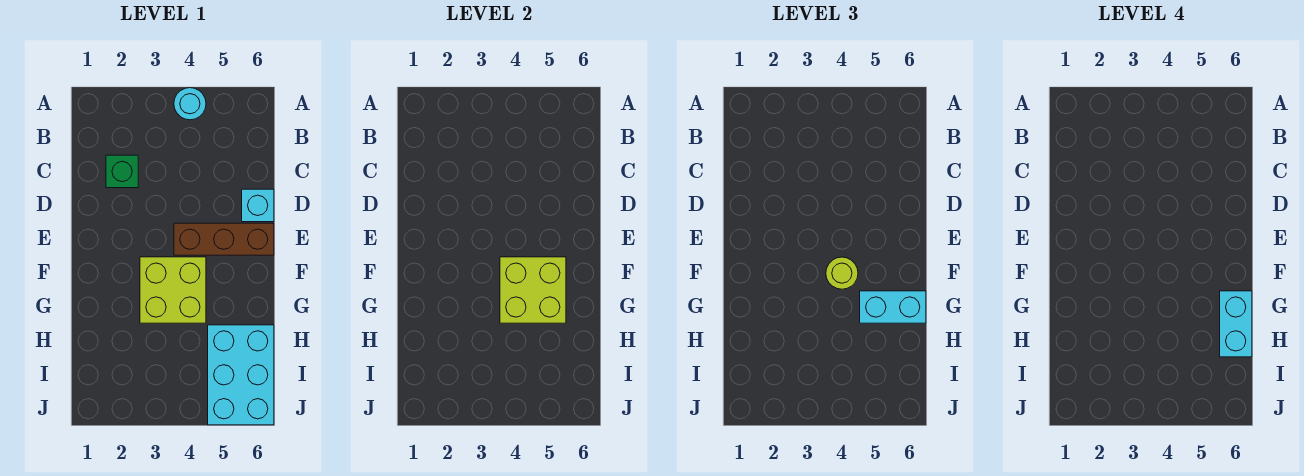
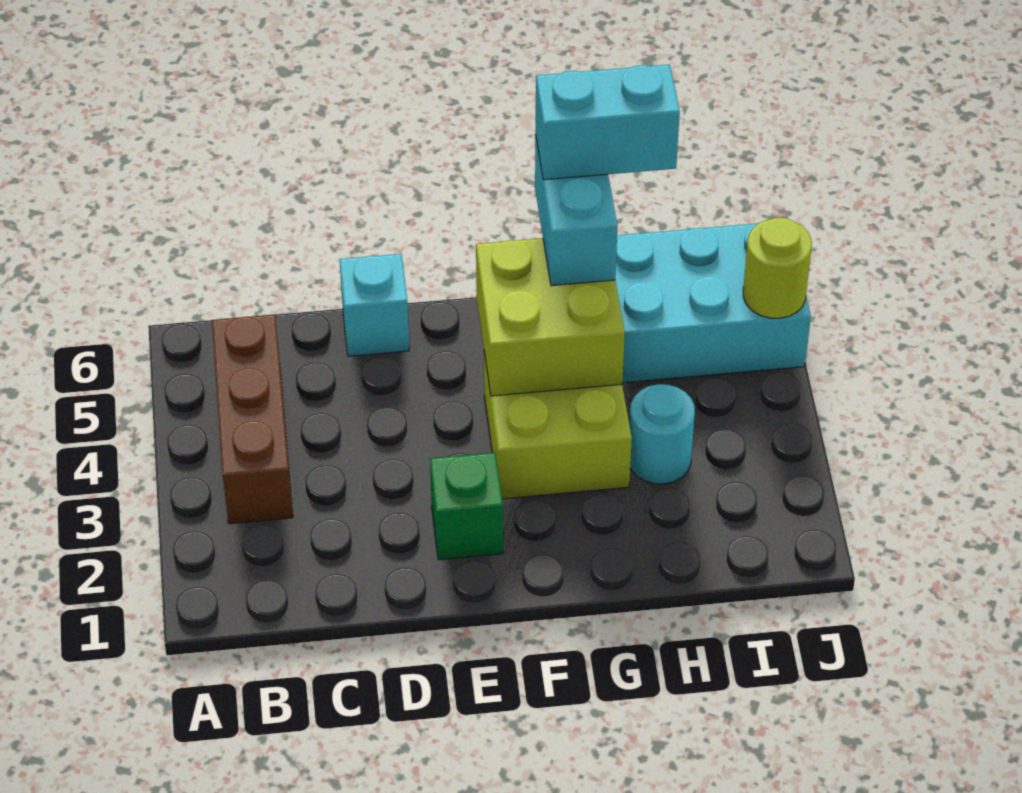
cyan round brick A4 level 1 -> cyan round brick H3 level 1
green brick C2 level 1 -> green brick E2 level 1
brown brick E4:E6 level 1 -> brown brick B3:B5 level 1
lime round brick F4 level 3 -> lime round brick J5 level 2

